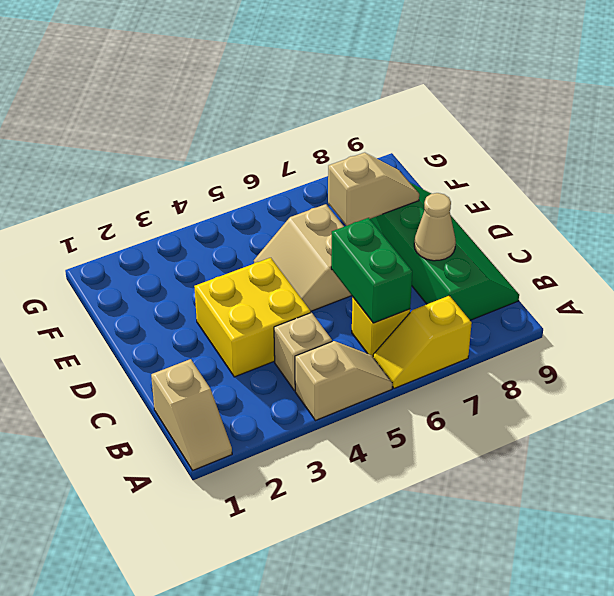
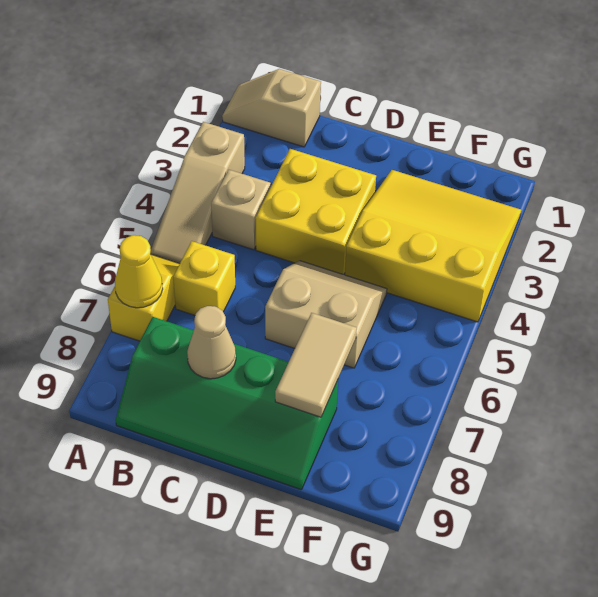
tan slope A4:A5 level 1 top 4 -> tan slope A3:A5 level 1 top 3
none -> yellow cone A7 level 2
green brick B6:C6 level 2 -> none
none -> yellow slope E2:G4 level 1 top 4
tan slope E7:E8 level 2 top 7 -> tan tile E7:E8 level 2

